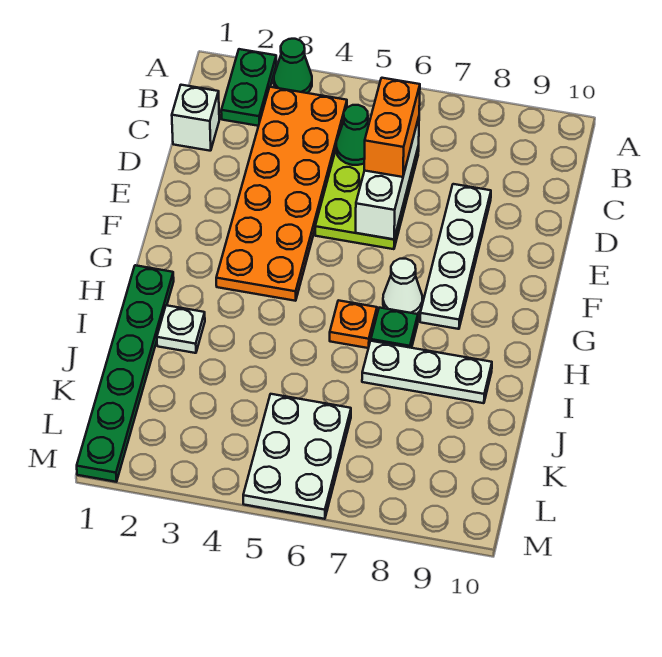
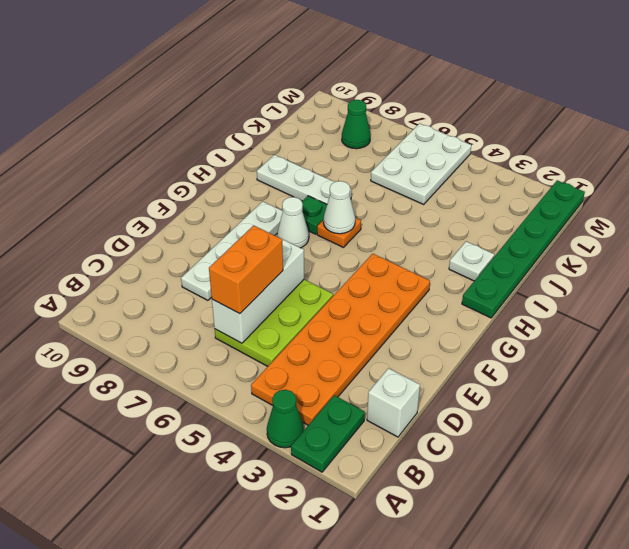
green cone C5 level 2 -> green cone L8 level 1
none -> white cone H6 level 2

